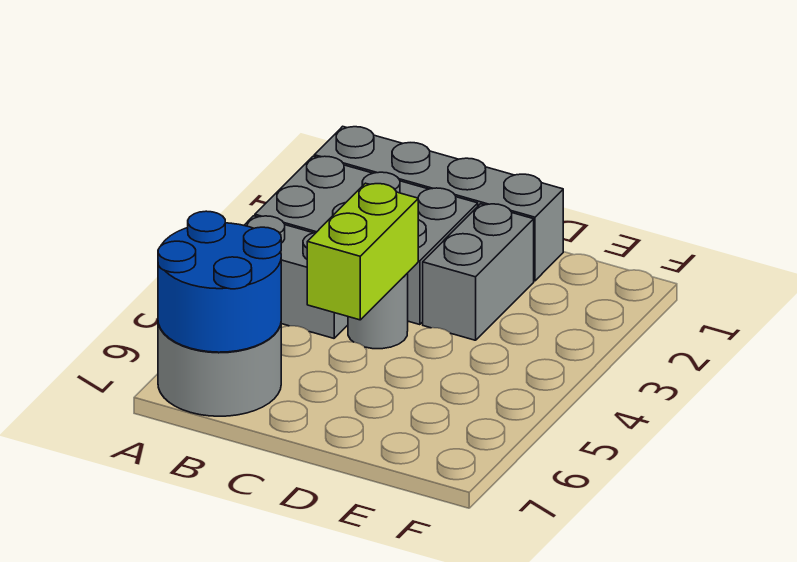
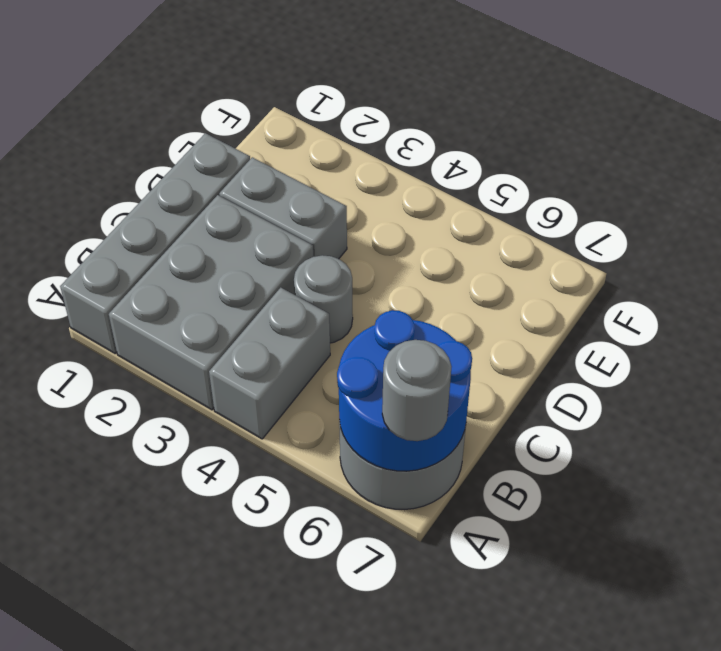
none -> grey round brick A7 level 3
lime brick C4:C5 level 2 -> none

